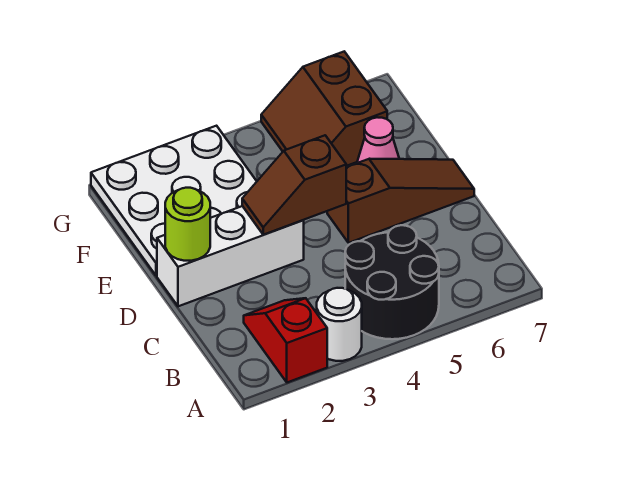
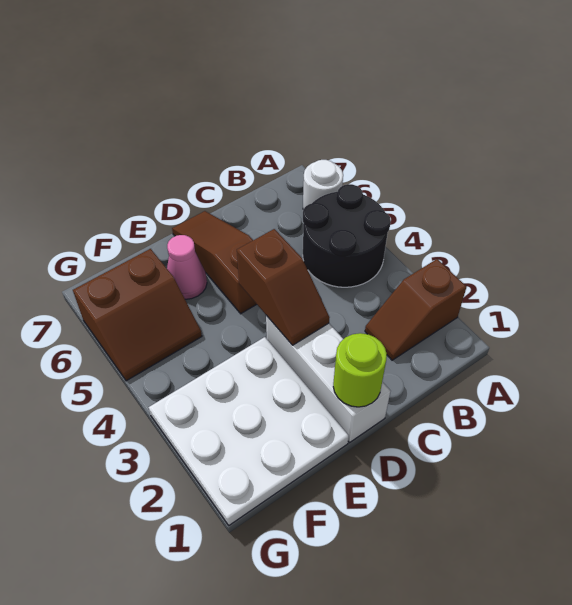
red slope A2:B2 level 1 top A -> brown slope A2:B2 level 1 top A
white round brick A3 level 1 -> white round brick A6 level 1

